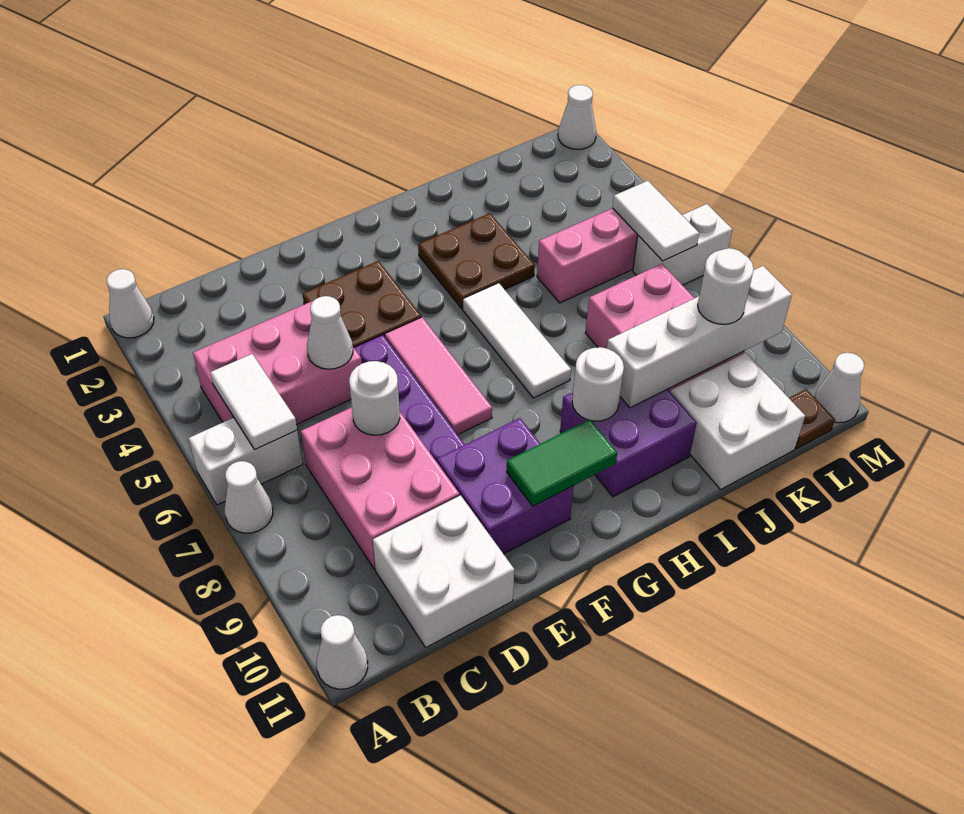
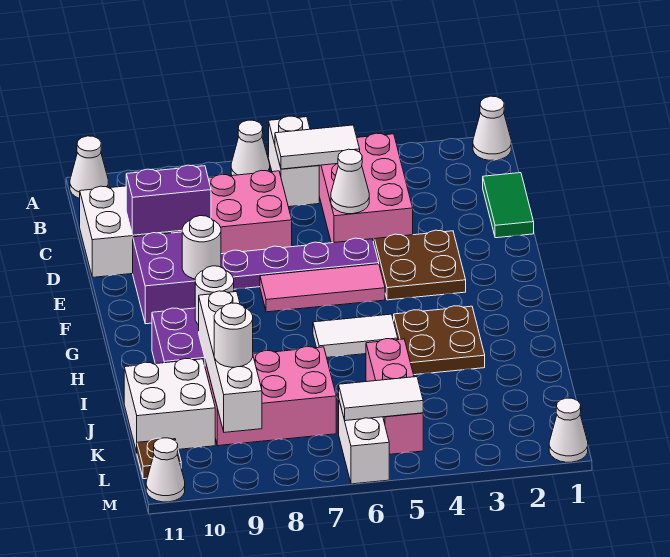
white round brick D7 level 2 -> white round brick F9 level 2
none -> purple brick D9:D10 level 2
green tile F10:G10 level 2 -> green tile C1:D1 level 1
white tile H5:H7 level 1 -> white tile H5:H6 level 1

